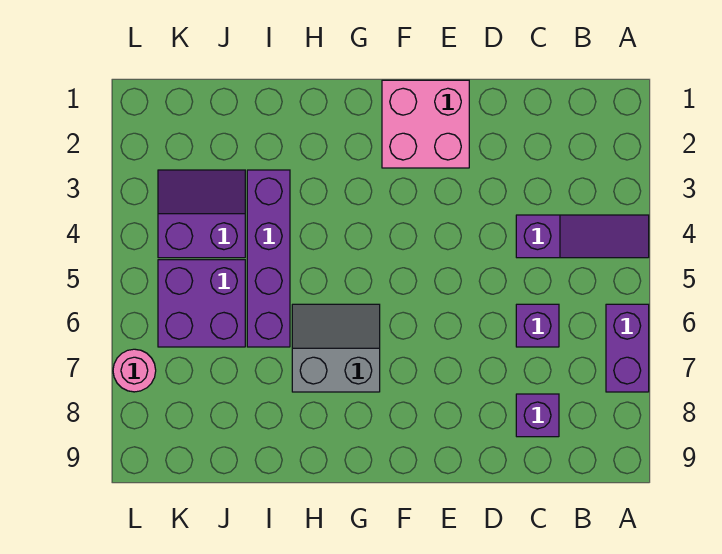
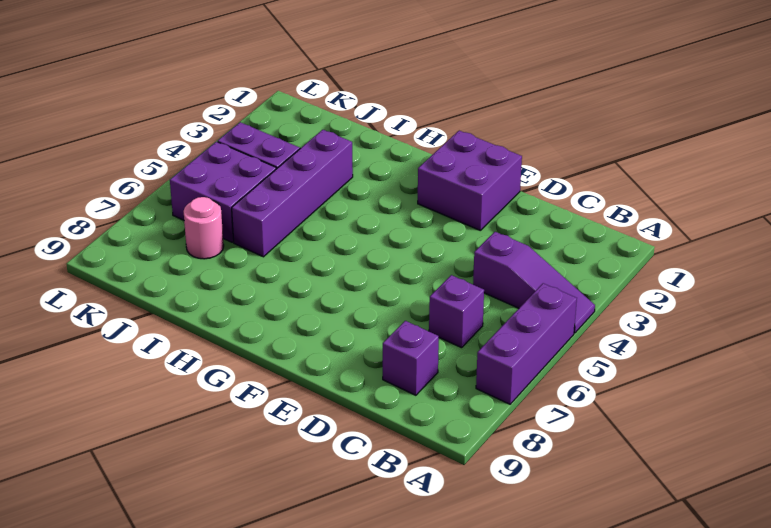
purple brick A6:A7 level 1 -> purple brick A5:A7 level 1
pink brick E1:F2 level 1 -> purple brick E1:F2 level 1
grey slope G6:H7 level 1 top 7 -> none
pink round brick L7 level 1 -> pink round brick J7 level 1

